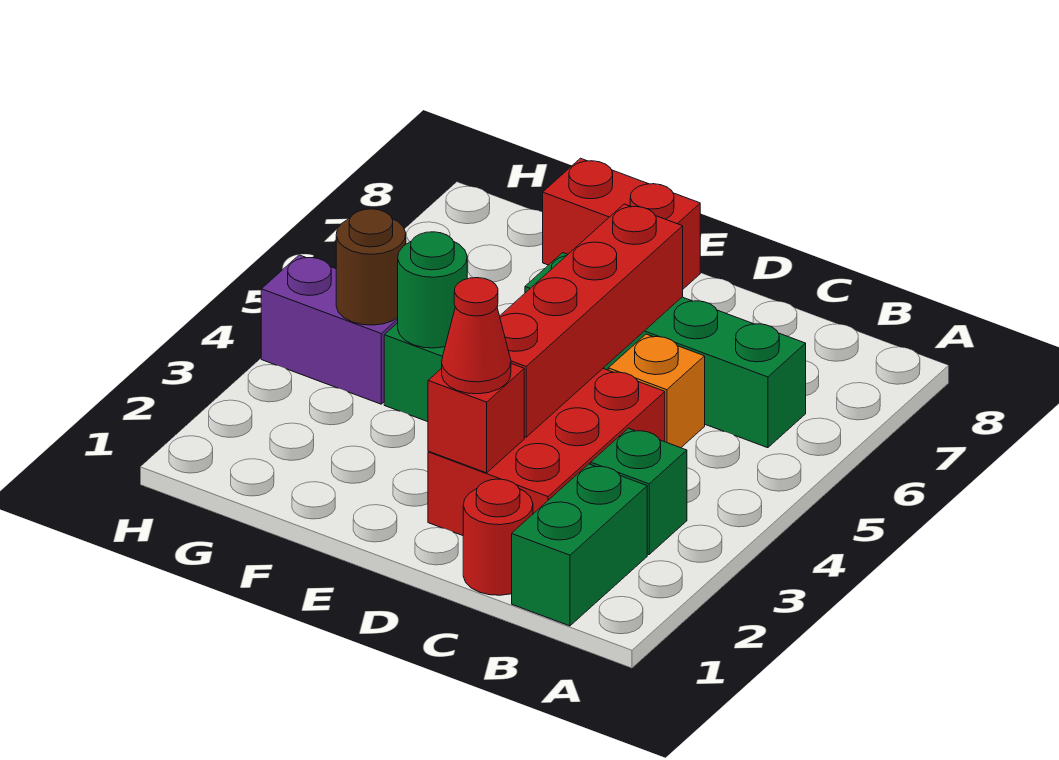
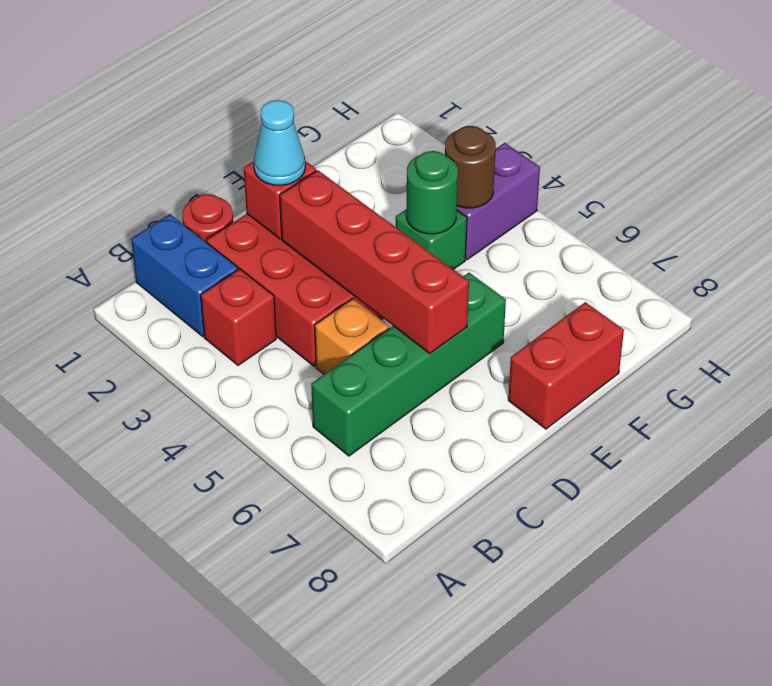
green brick B1:B2 level 1 -> blue brick B1:B2 level 1
green brick B3 level 1 -> red brick B3 level 1
red cone D2 level 3 -> cyan cone D2 level 3

